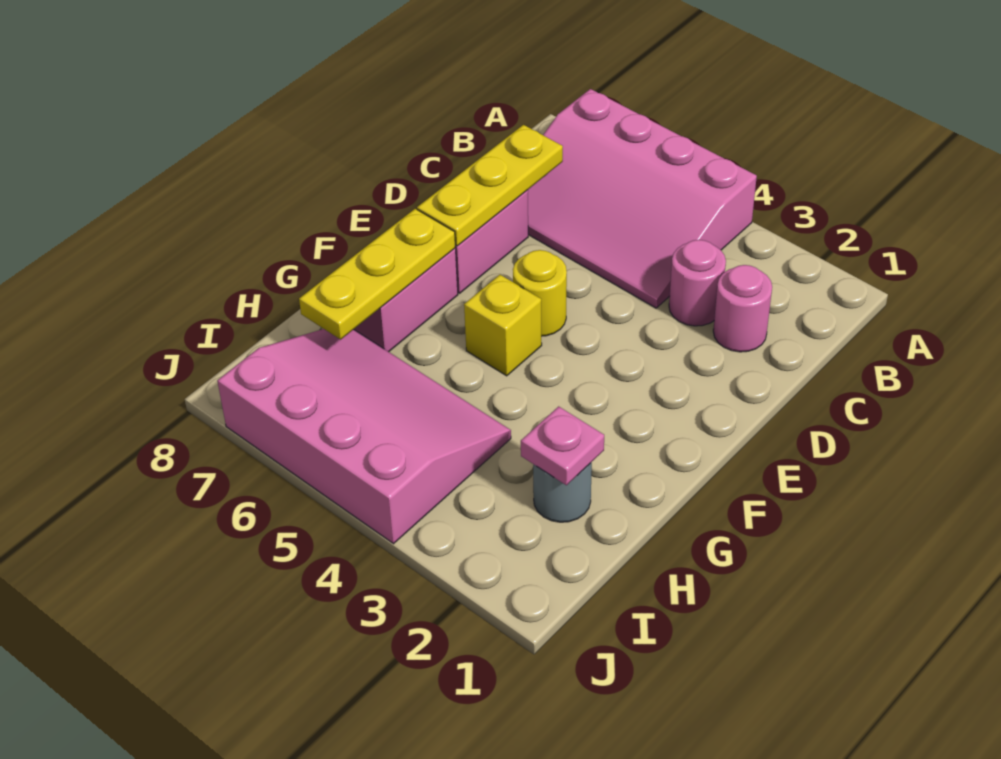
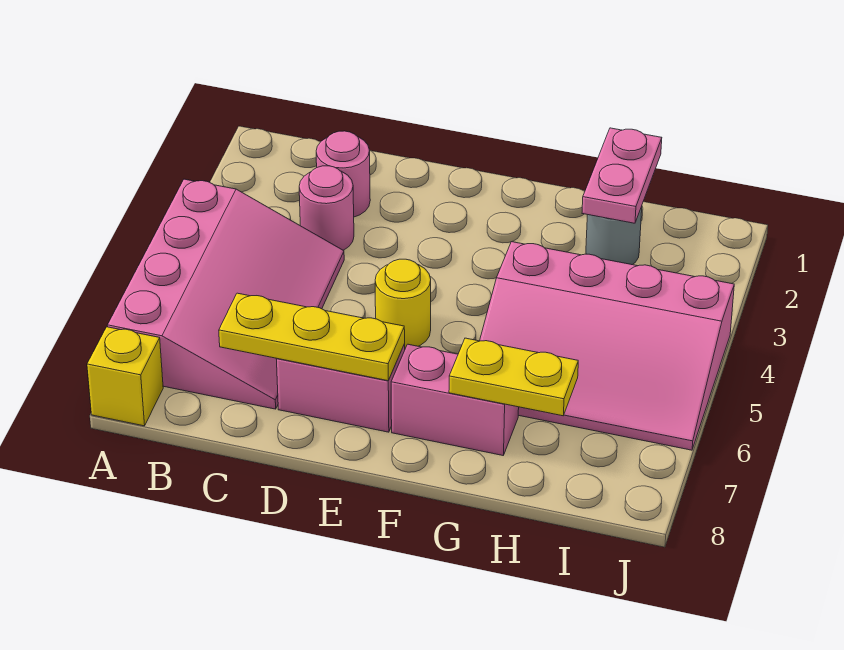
yellow brick F5 level 1 -> yellow brick A8 level 1
yellow plate F7:H7 level 2 -> yellow plate G7:H7 level 2
pink plate H2 level 2 -> pink plate H1:H2 level 2
pink slope H4:J7 level 1 top J -> pink slope G4:J6 level 1 top 4

